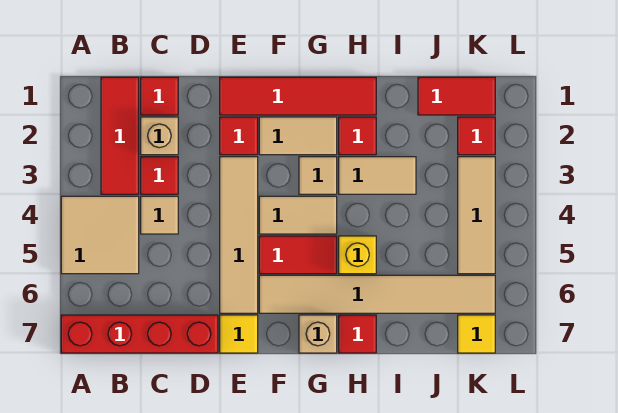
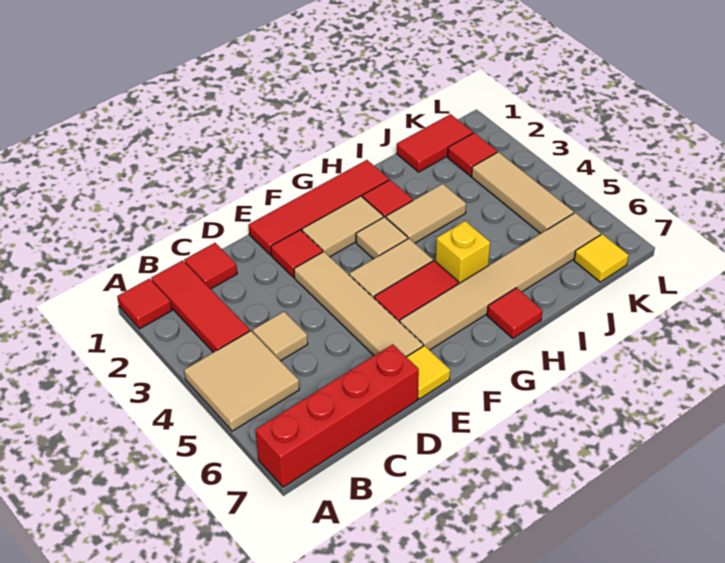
tan brick C2 level 1 -> none
red tile C3 level 1 -> red tile A1 level 1
tan brick G7 level 1 -> none

